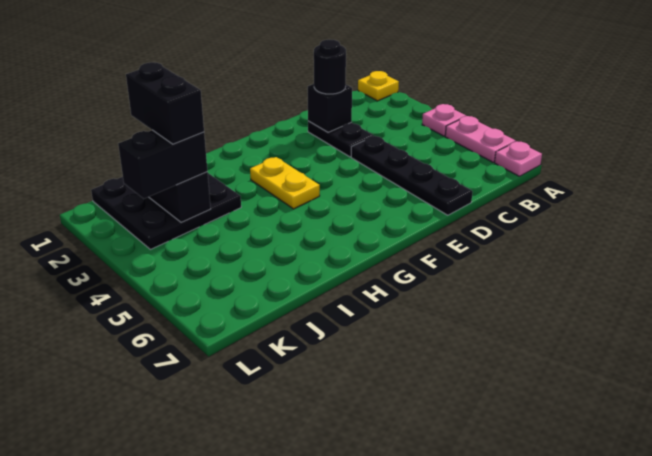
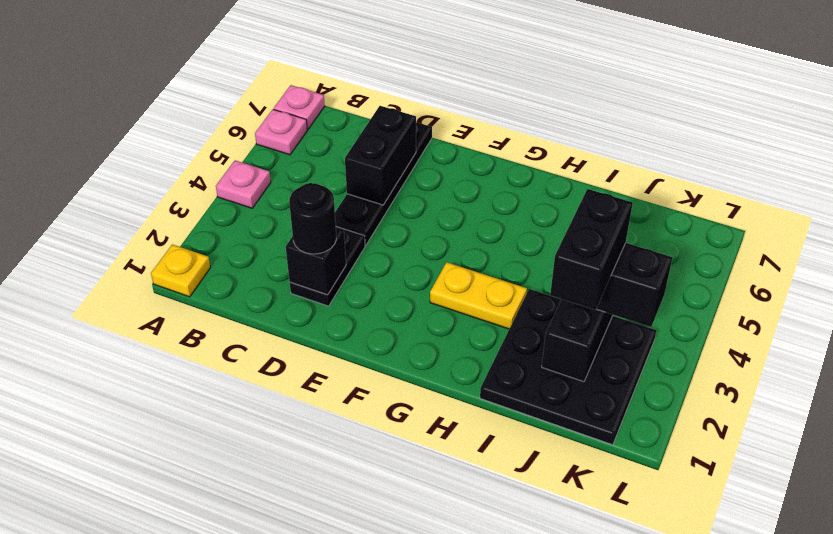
pink plate A5:A6 level 1 -> pink plate A6 level 1
none -> black brick D5:D6 level 2
yellow plate G3:G4 level 1 -> yellow plate G3:H3 level 1

